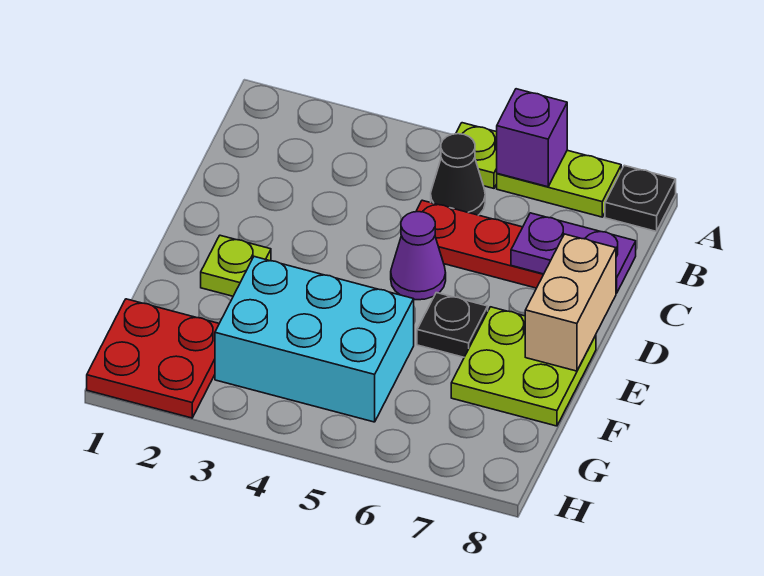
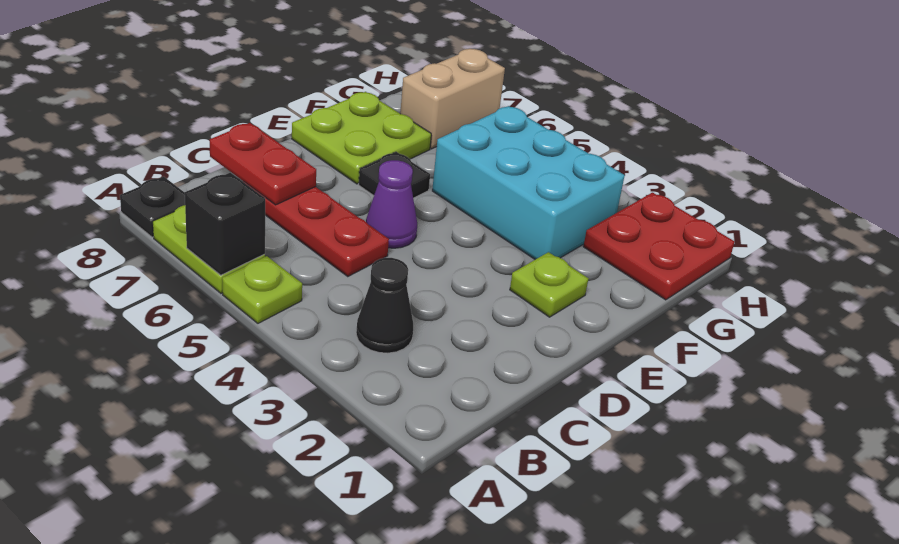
purple brick A6 level 2 -> black brick A6 level 2
black cone B5 level 1 -> black cone B3 level 1
purple plate C7:C8 level 2 -> red plate C7:C8 level 2
tan brick D8:E8 level 2 -> tan brick G7:H7 level 1

